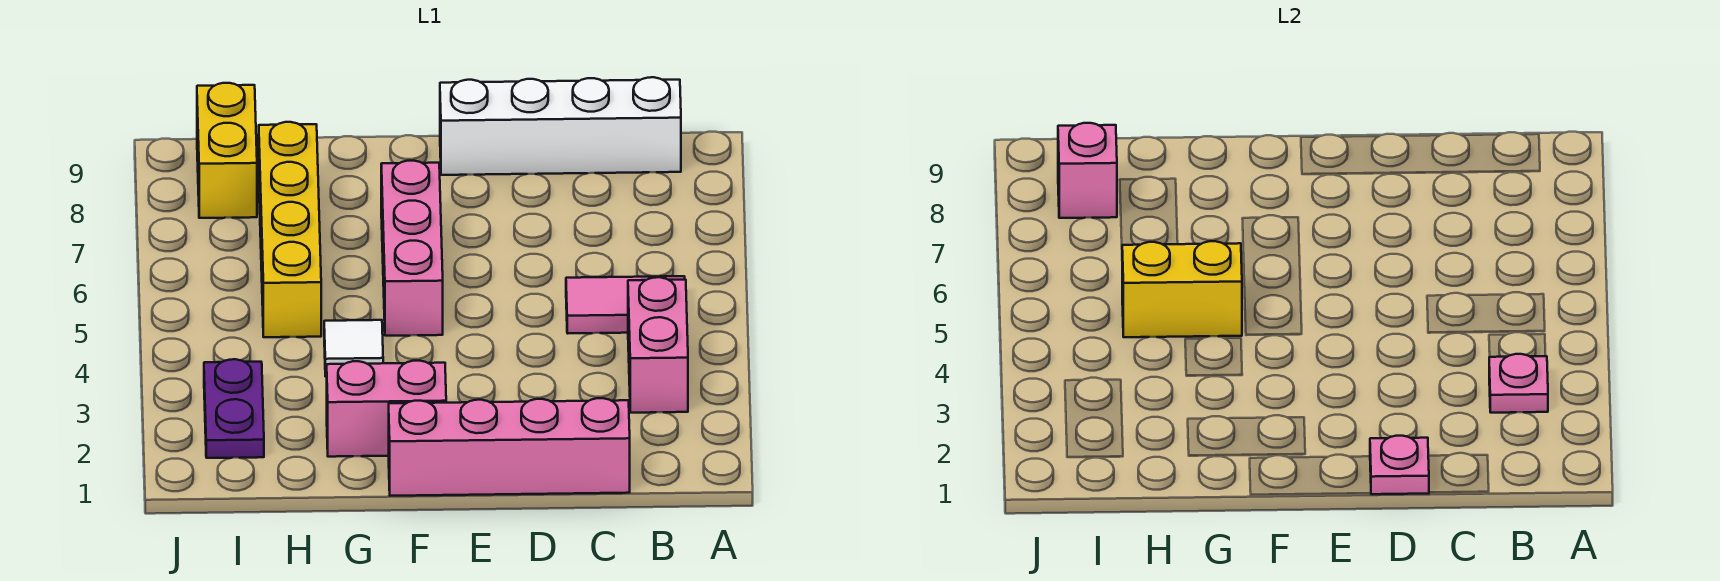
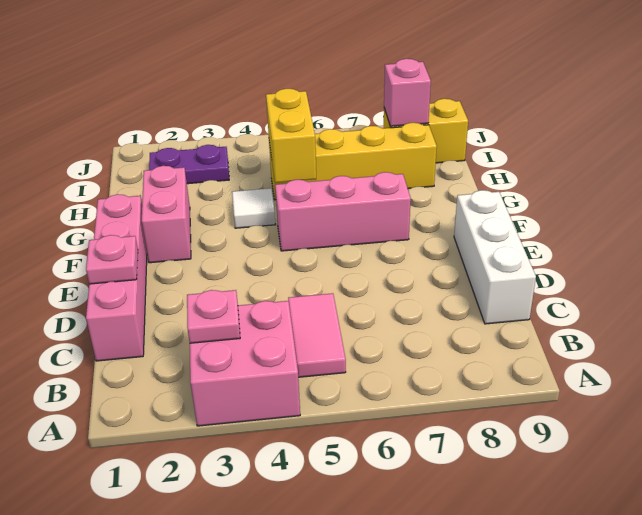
pink brick B3:B4 level 1 -> pink brick A3:B4 level 1
white brick B9:E9 level 1 -> white brick C9:E9 level 1

